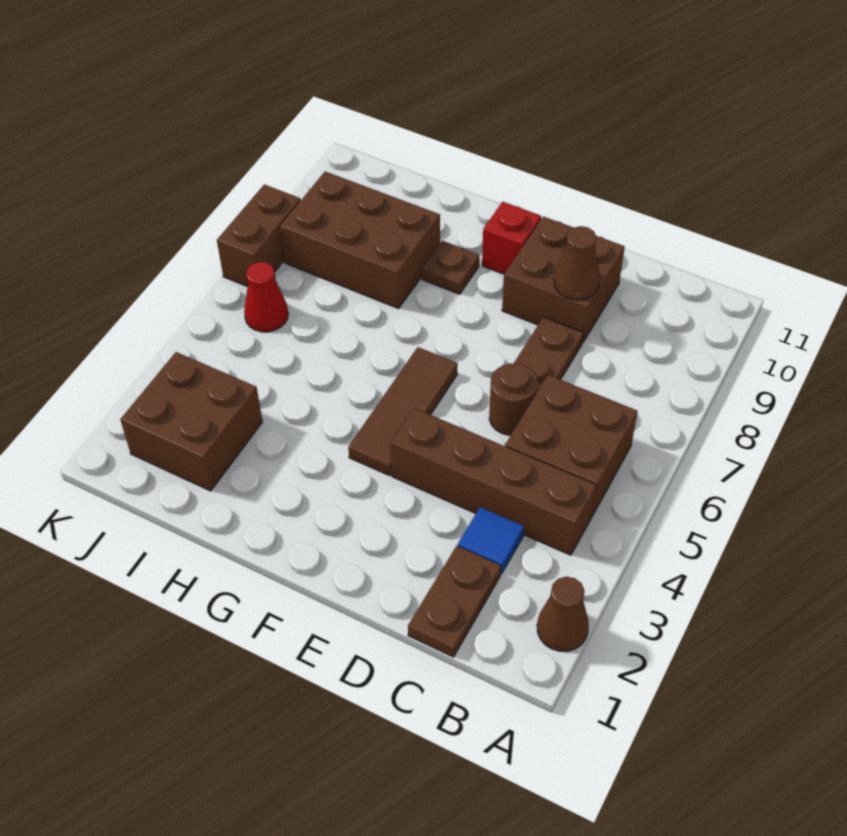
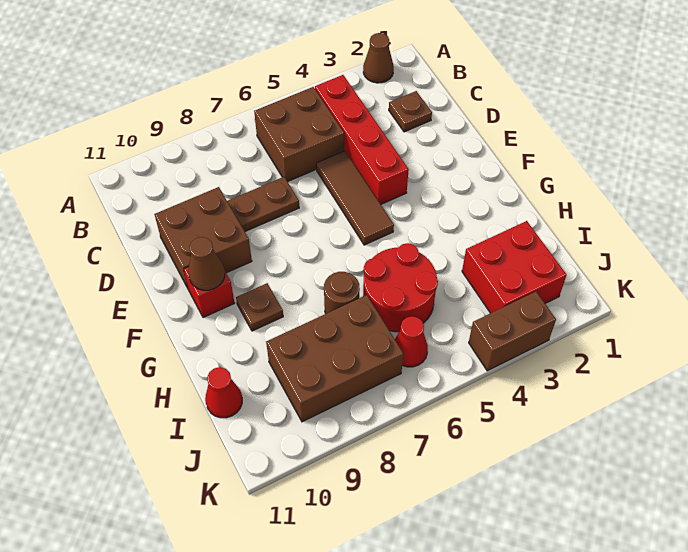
brown brick B4:E4 level 1 -> red brick B4:E4 level 1
brown plate C1:C2 level 1 -> brown plate C2 level 1
blue tile C3 level 1 -> none
brown round brick D6 level 1 -> brown round brick H7 level 1
brown cone D9 level 2 -> brown cone F10 level 2
brown tile F4:F6 level 1 -> brown tile D5:F5 level 1
none -> red round brick H5:I6 level 1
brown brick H8:J9 level 1 -> brown brick I7:J9 level 1
brown brick I2:J3 level 1 -> red brick I2:J3 level 1
none -> red cone I11 level 1
brown brick K7:K8 level 1 -> brown brick K3:K4 level 1

